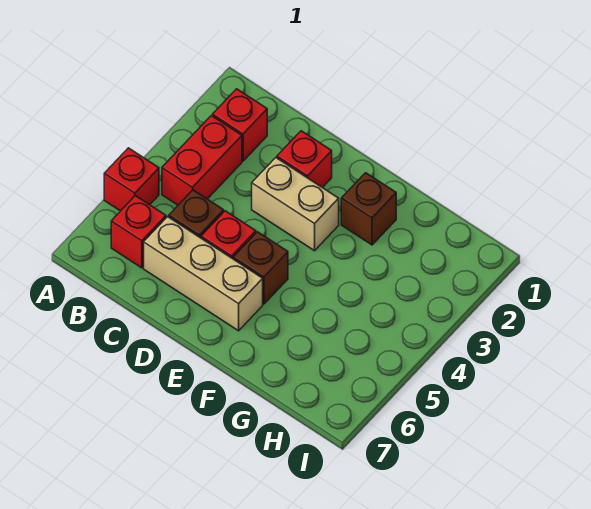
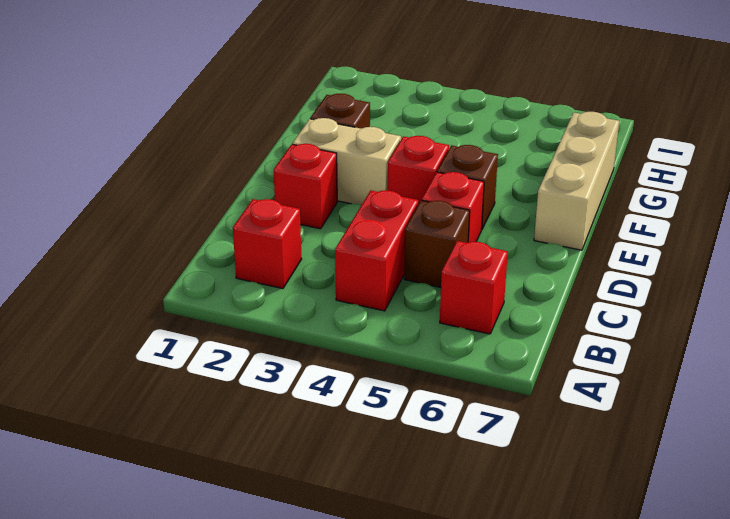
red brick A5 level 1 -> red brick E4 level 1
red brick B3:B4 level 1 -> red brick B4:C4 level 1
tan brick C6:E6 level 1 -> tan brick E7:G7 level 1
tan brick D3:E3 level 1 -> tan brick E2:E3 level 1

